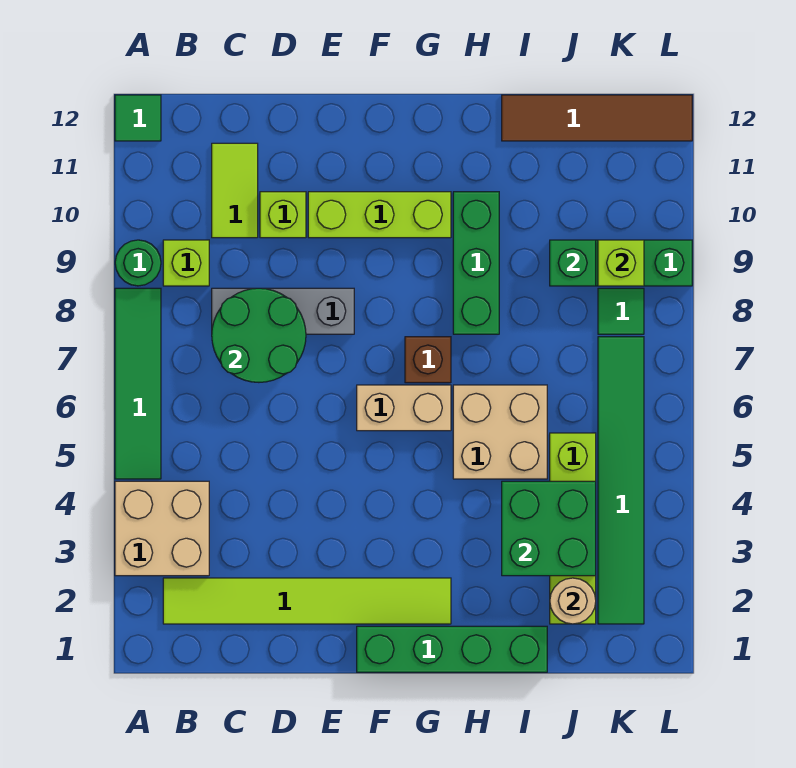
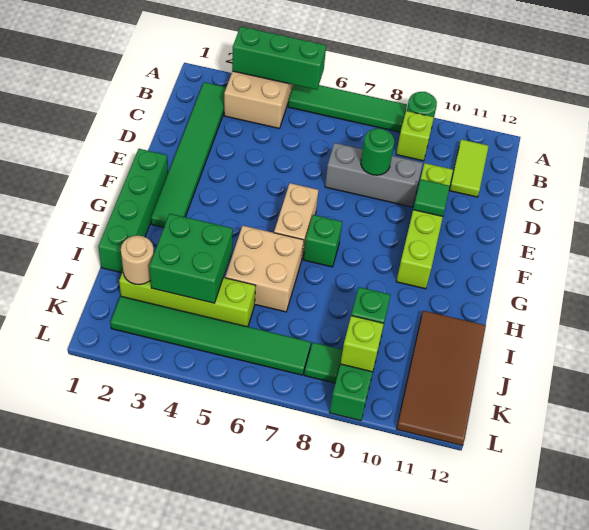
green tile A12 level 1 -> green tile E10 level 2
lime tile B2:G2 level 1 -> green tile B2:G2 level 1
green round brick C7:D8 level 2 -> green round brick D8 level 2
grey brick C8:E8 level 1 -> grey brick D7:D9 level 1
lime tile C10:C11 level 1 -> lime tile B11:C11 level 1
brown brick G7 level 1 -> green brick G7 level 1
green brick H8:H10 level 1 -> green brick A3:A5 level 2
brown tile I12:L12 level 1 -> brown tile I11:L12 level 1

